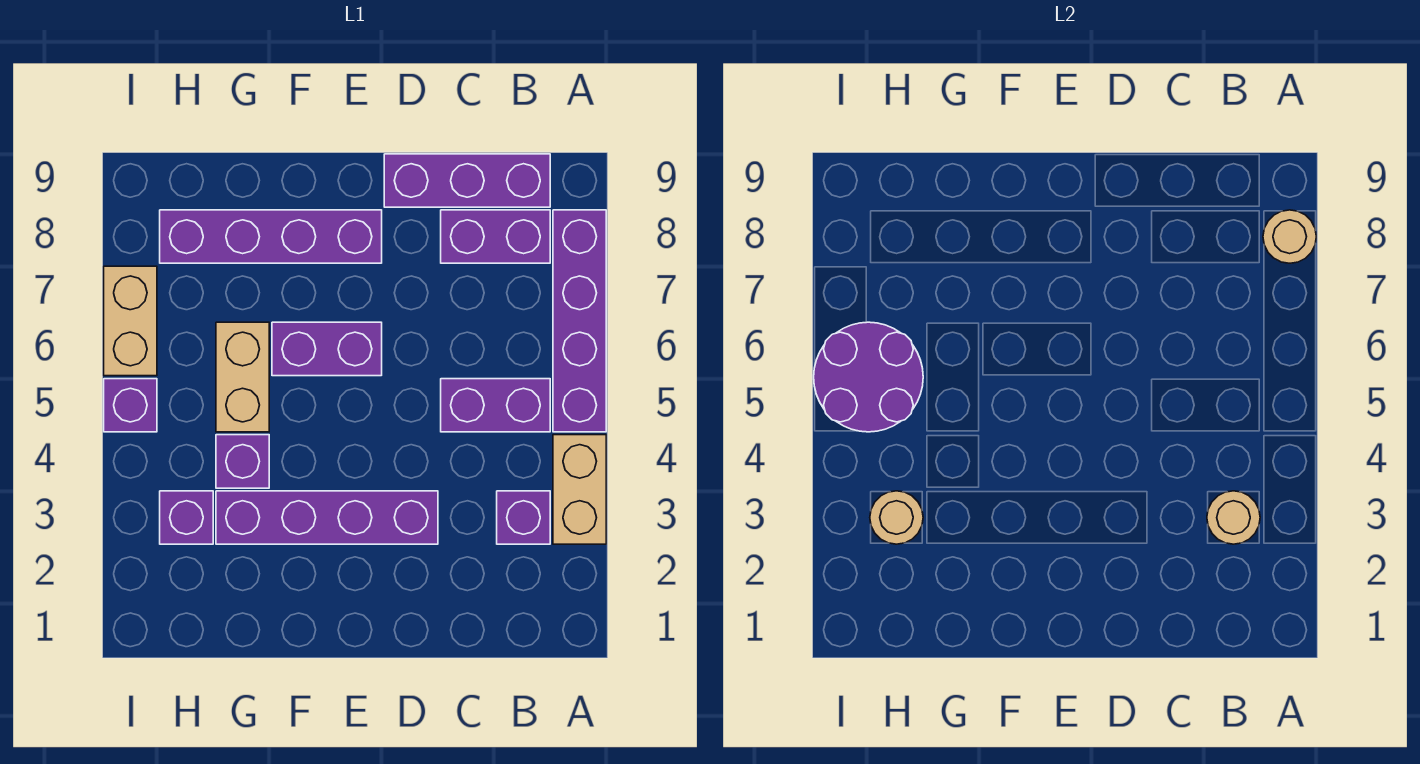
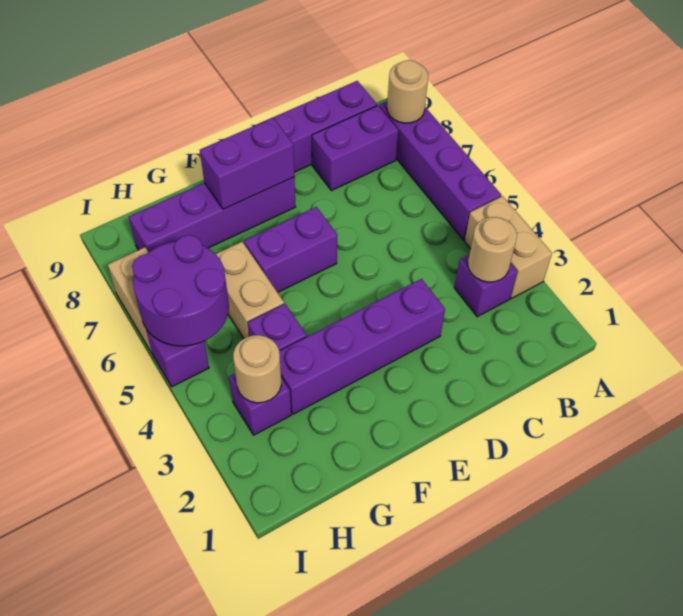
purple brick B5:C5 level 1 -> purple brick E8:F8 level 2

